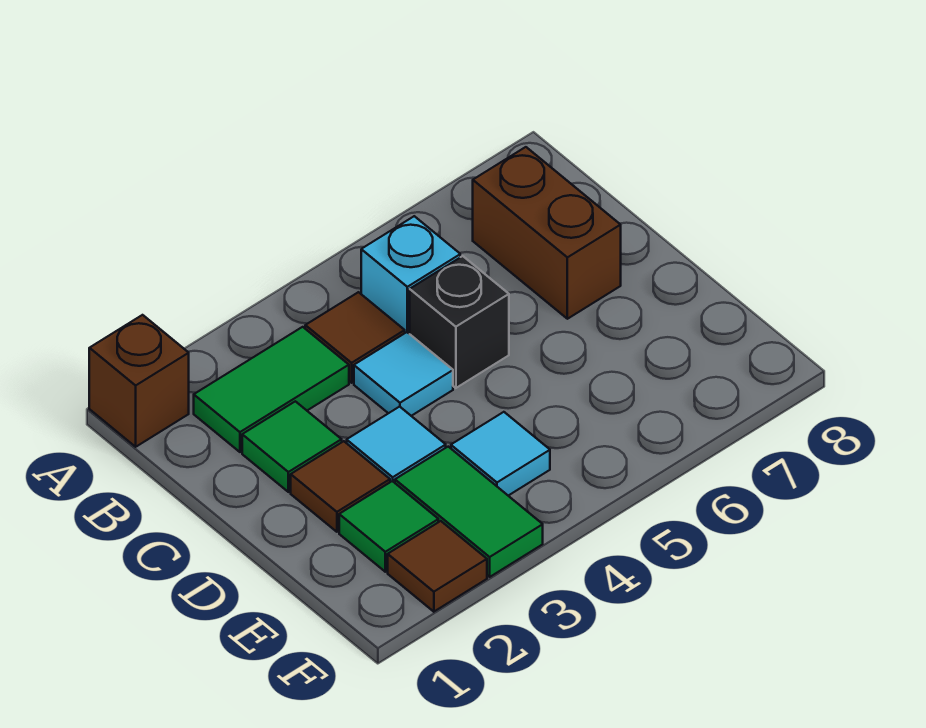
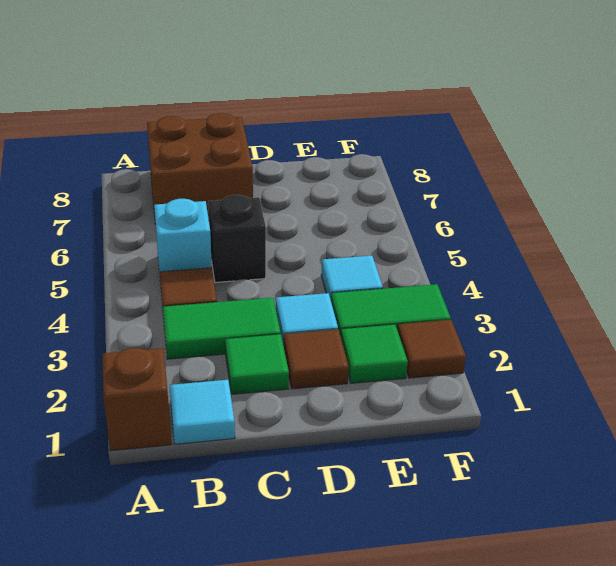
green tile B2:B3 level 1 -> green tile B3:C3 level 1
brown brick B7:C7 level 1 -> brown brick B7:C8 level 1
cyan tile C4 level 1 -> cyan tile B1 level 1

